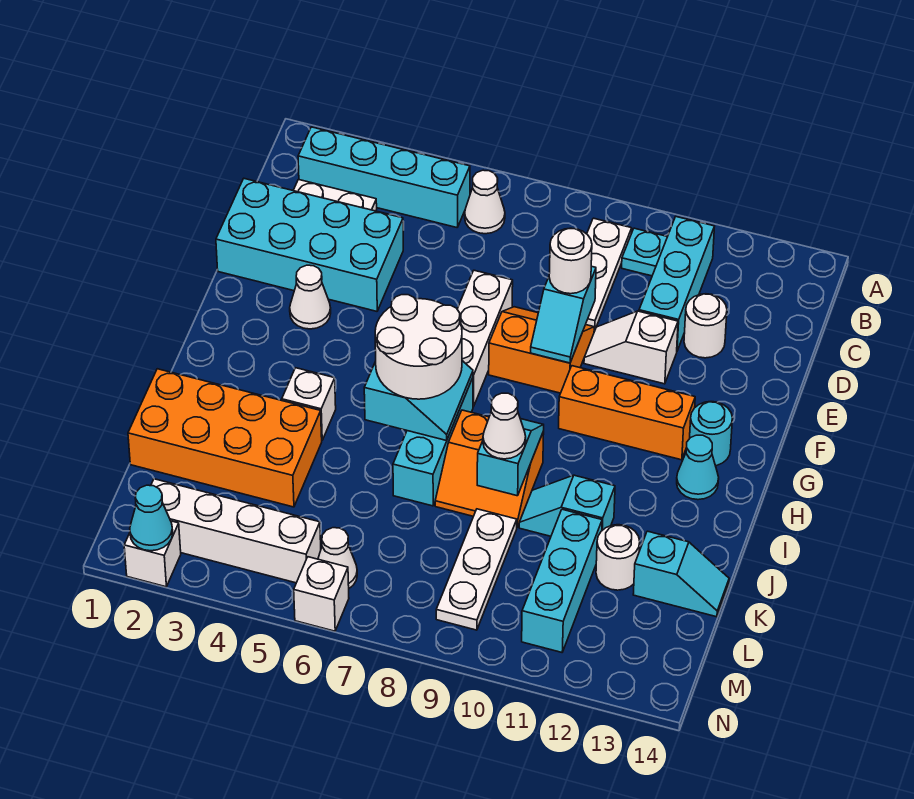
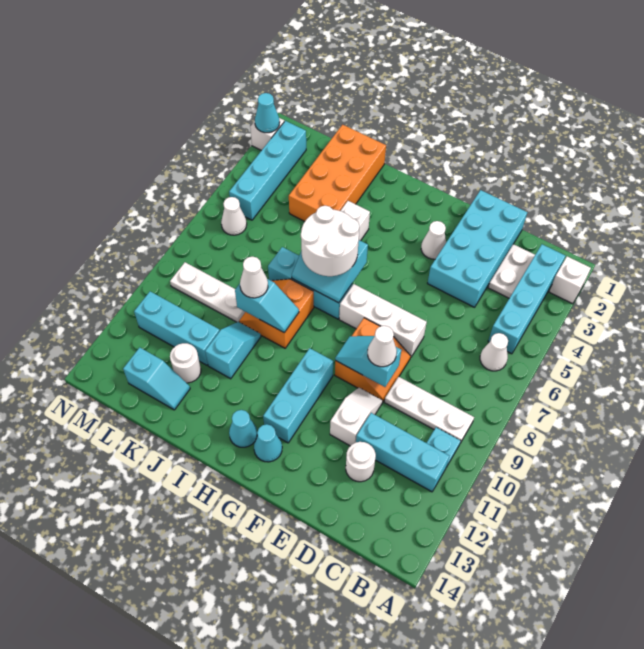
white round brick E9 level 3 -> white cone E9 level 3
orange brick G10:G12 level 1 -> cyan brick G10:G12 level 1
cyan round brick G13 level 1 -> cyan cone G13 level 1
cyan slope K13:K14 level 1 top 13 -> cyan slope K13:L13 level 1 top L
white brick M2:M5 level 1 -> cyan brick M2:M5 level 1
white brick N6 level 1 -> white brick A2 level 1

